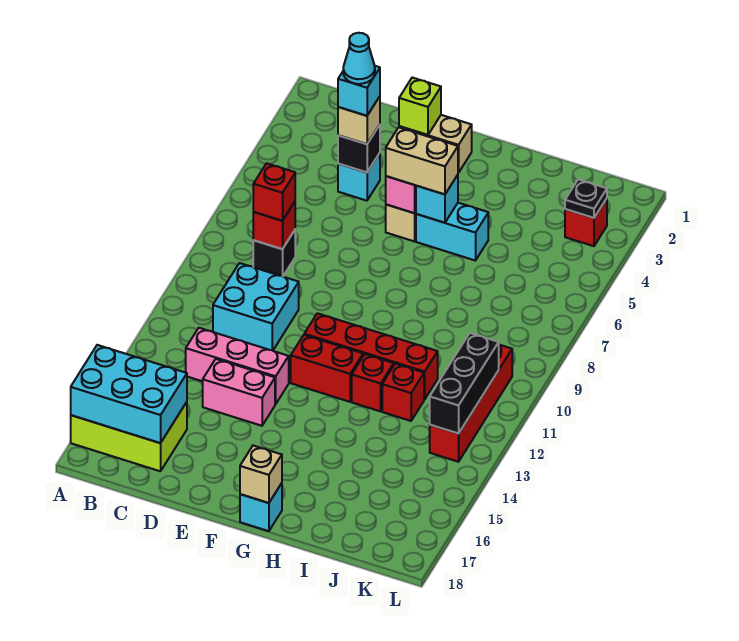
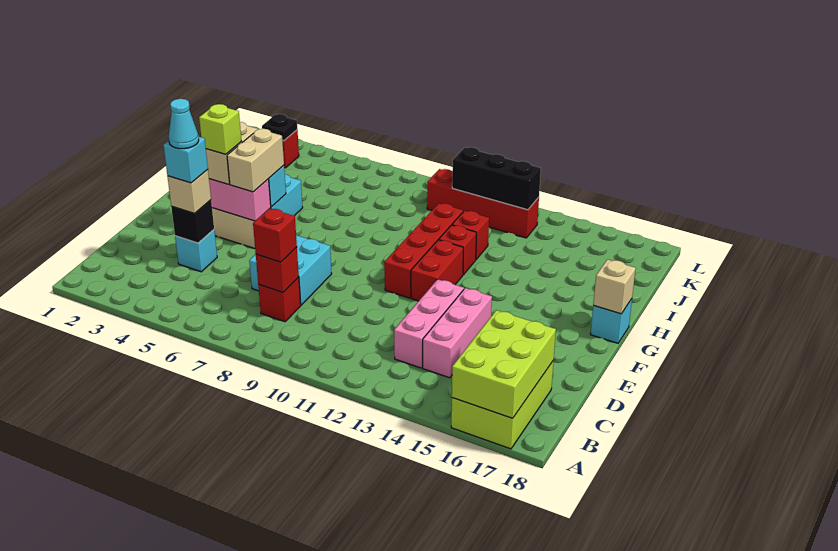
cyan brick A16:C17 level 2 -> lime brick A16:C17 level 2
black brick C8 level 1 -> red brick C8 level 1
cyan brick C10:D11 level 1 -> cyan brick D7:E8 level 1
pink brick D14:E14 level 1 -> pink brick C14:E14 level 1

